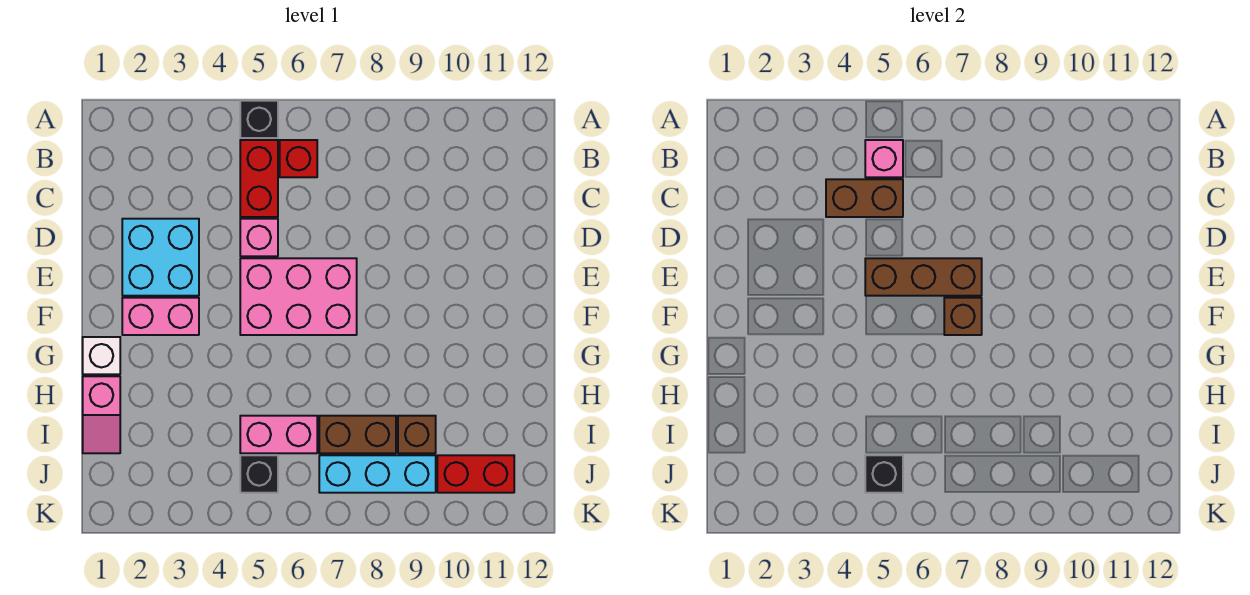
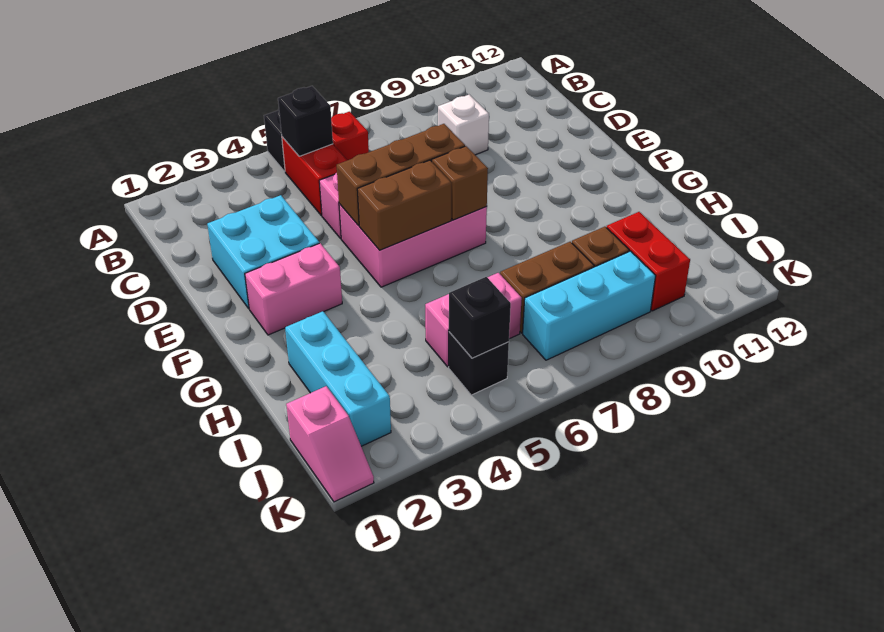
pink brick B5 level 2 -> black brick B5 level 2
brown brick C4:C5 level 2 -> brown brick F5:F6 level 2
white brick G1 level 1 -> white brick C9 level 1
pink slope H1:I1 level 1 top H -> pink slope J1:K1 level 1 top J
none -> cyan brick H2:J2 level 1
red brick J10:J11 level 1 -> red brick I10:J10 level 1

